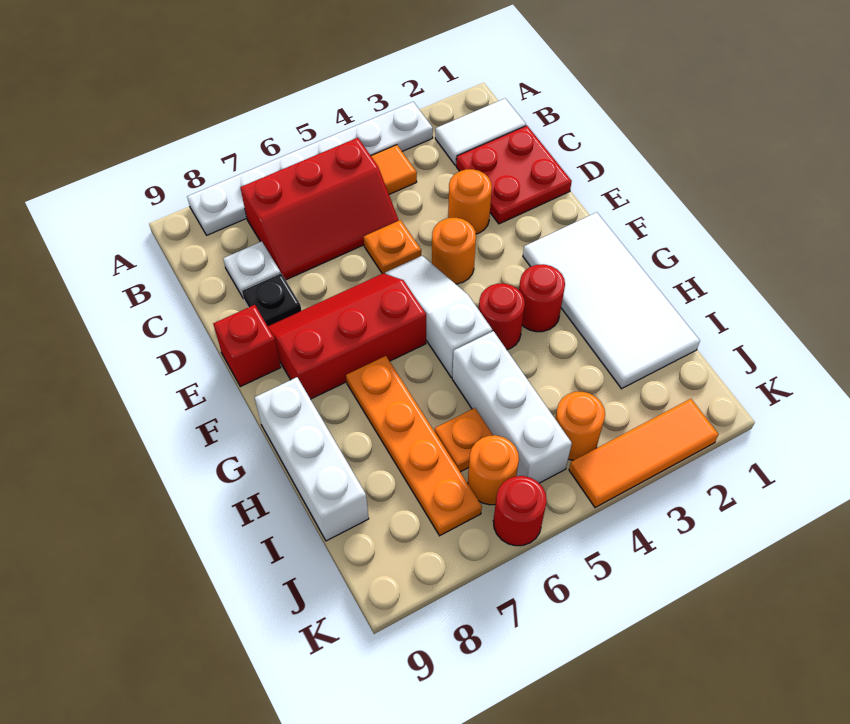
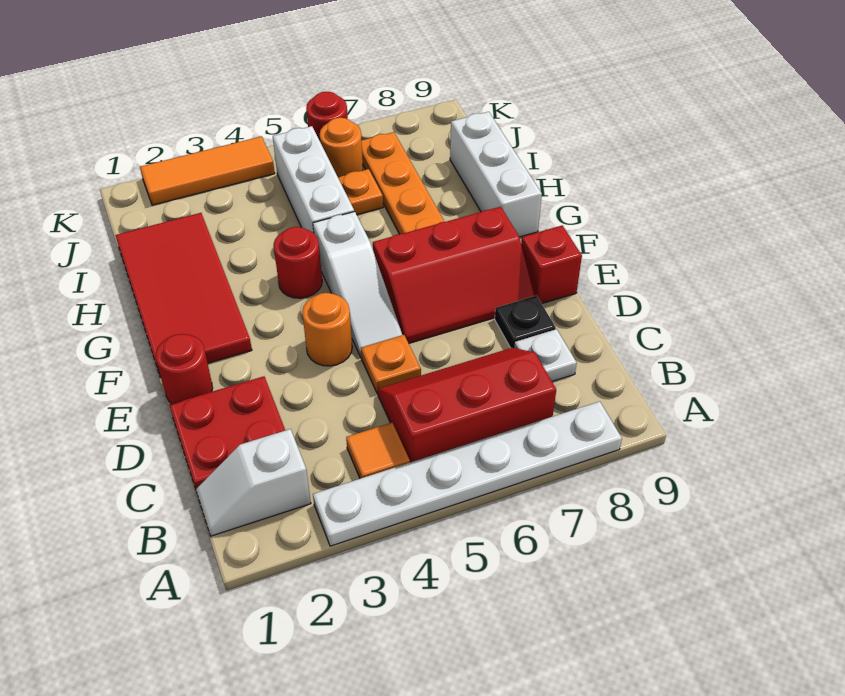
white tile B1:B2 level 1 -> white slope B1:B2 level 1 top 2
orange round brick D3 level 1 -> none
white tile F1:I2 level 1 -> red tile F1:I2 level 1
red round brick G3 level 1 -> red round brick E1 level 1
orange round brick J4 level 1 -> none

